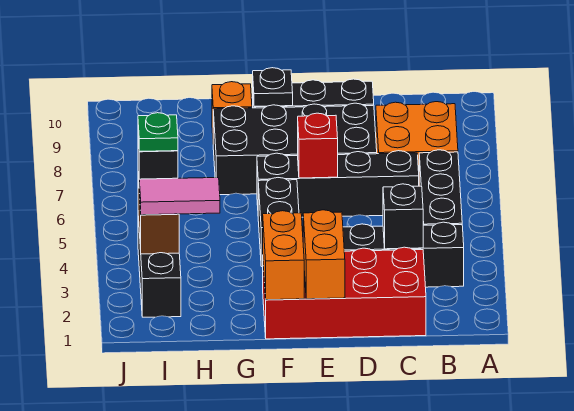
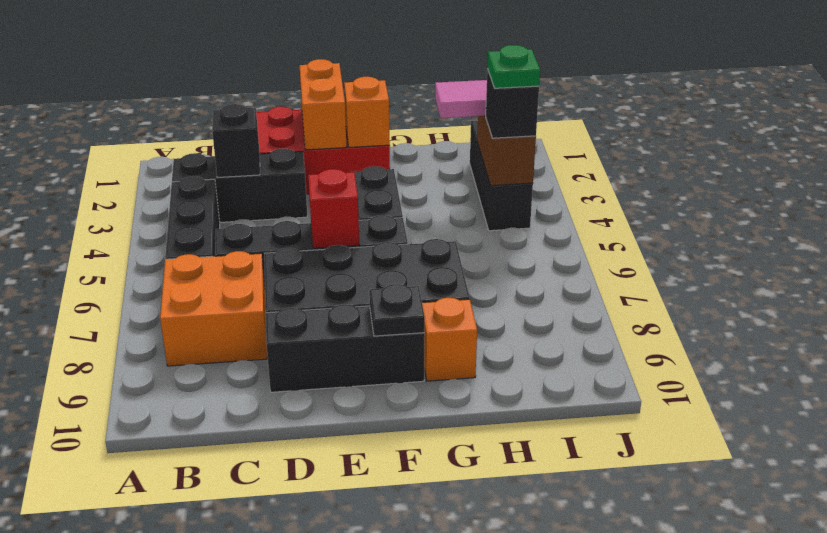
orange brick F1:F2 level 2 -> orange brick F2 level 2

